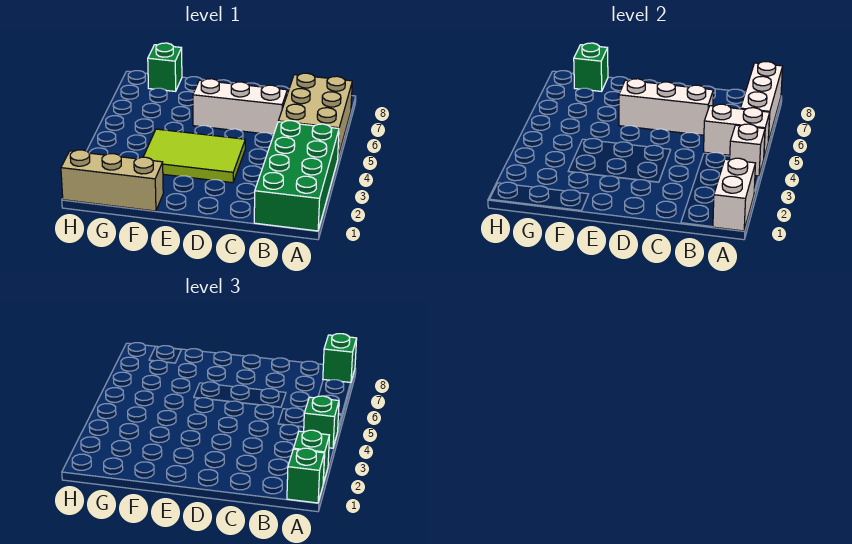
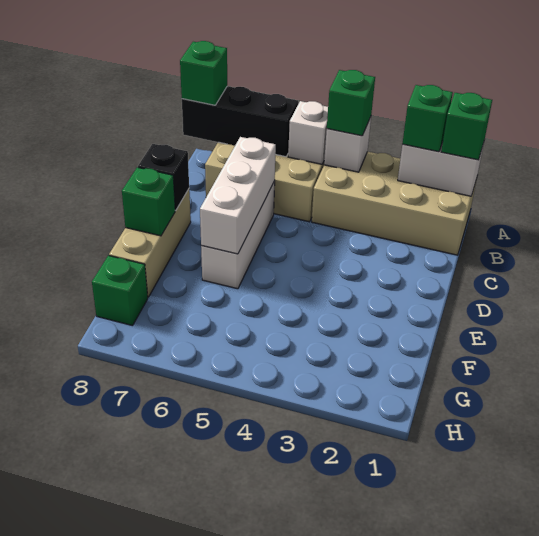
green brick A1:B4 level 1 -> tan brick A1:B4 level 1
white brick A5:B5 level 2 -> white brick A5 level 2
white brick A6:A8 level 2 -> black brick A6:A8 level 2
lime tile D3:F4 level 1 -> none
none -> black brick D8 level 2
tan brick F1:H1 level 1 -> tan brick D8:F8 level 1
green brick G8 level 2 -> green brick E8 level 2

